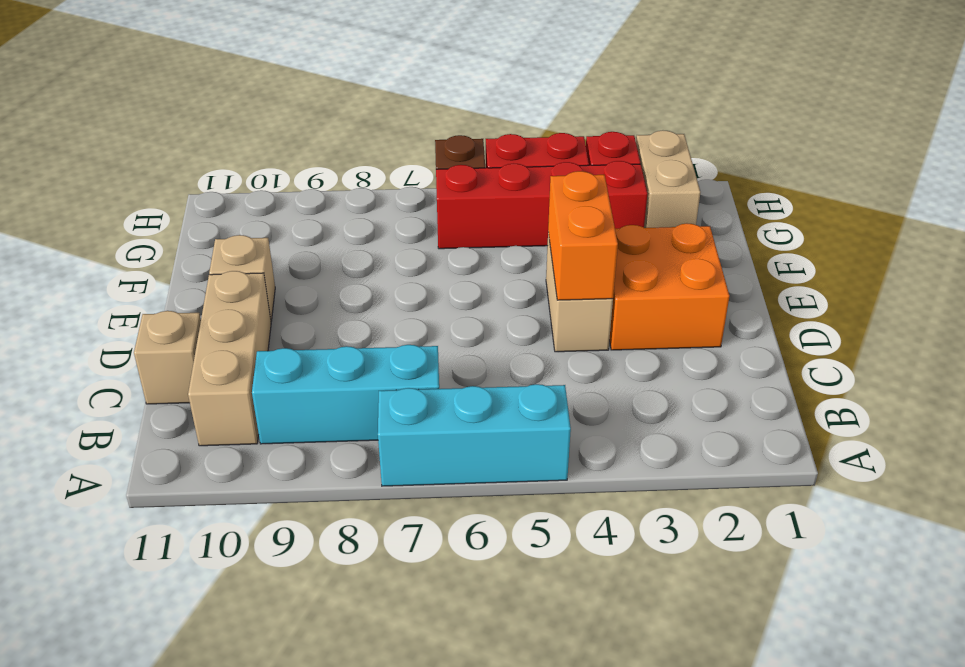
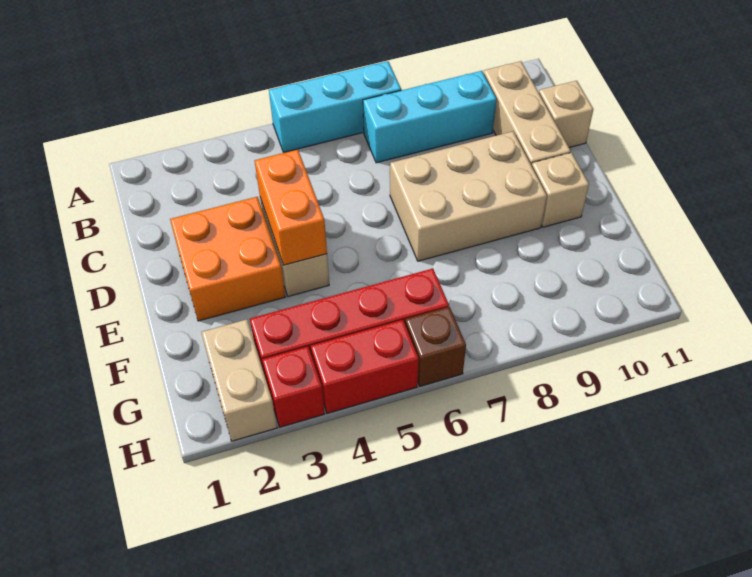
none -> tan brick D7:E9 level 1

